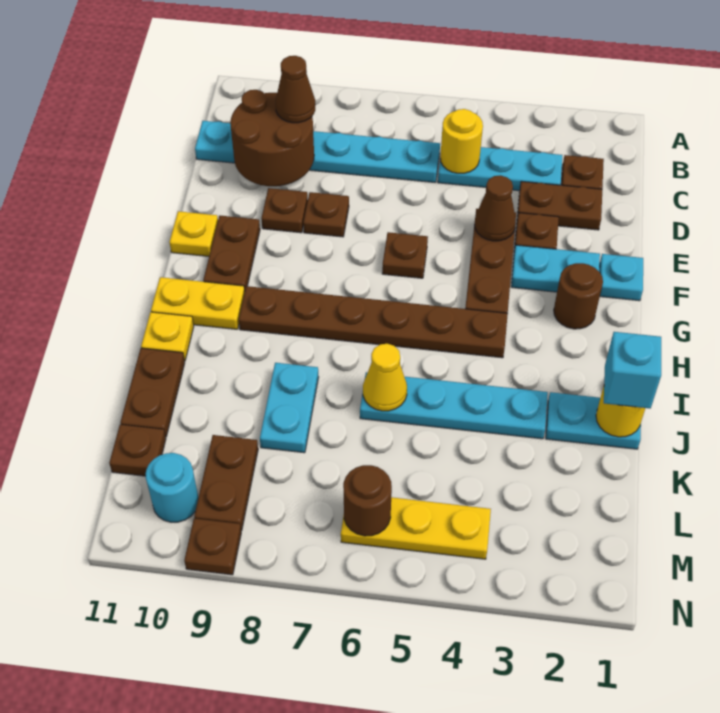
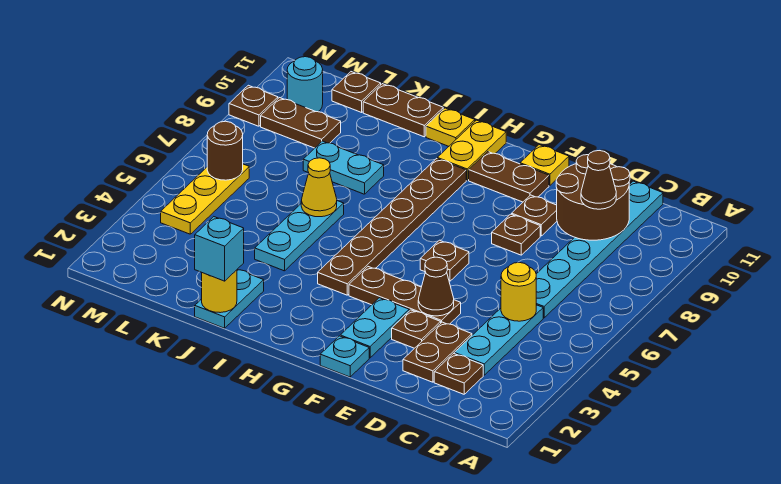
brown round brick G2 level 1 -> none
cyan plate J3:J6 level 1 -> cyan plate J4:J6 level 1

